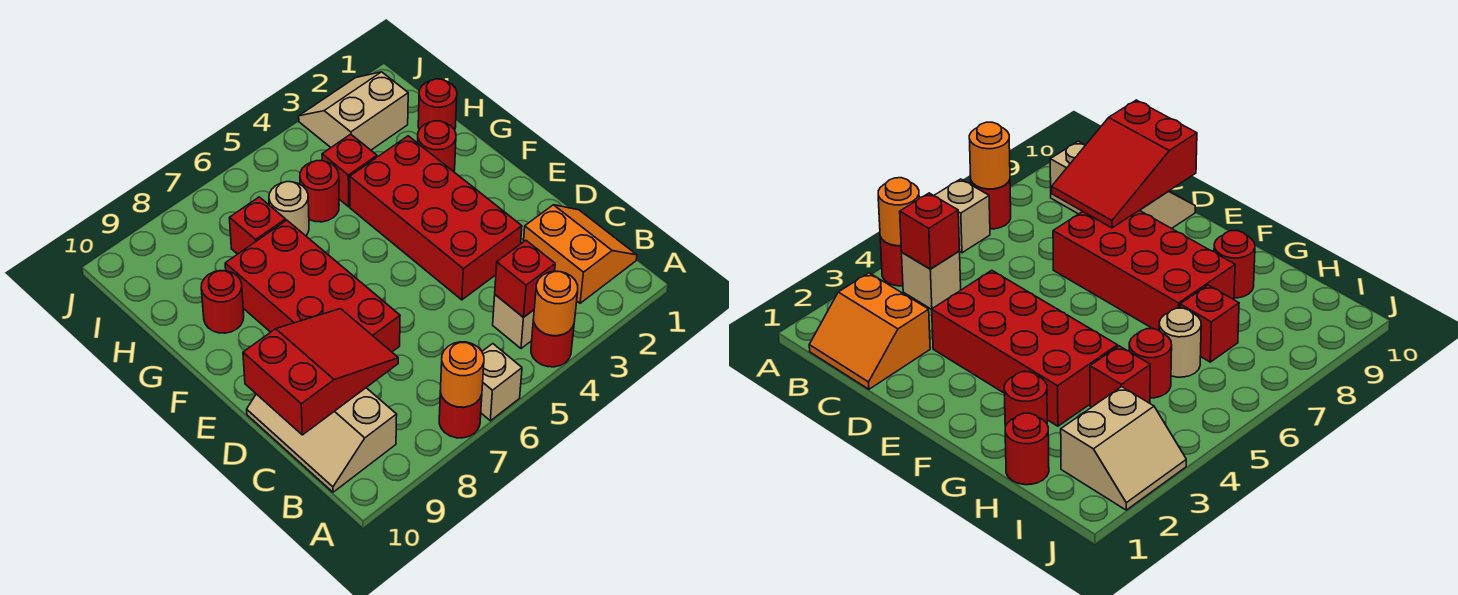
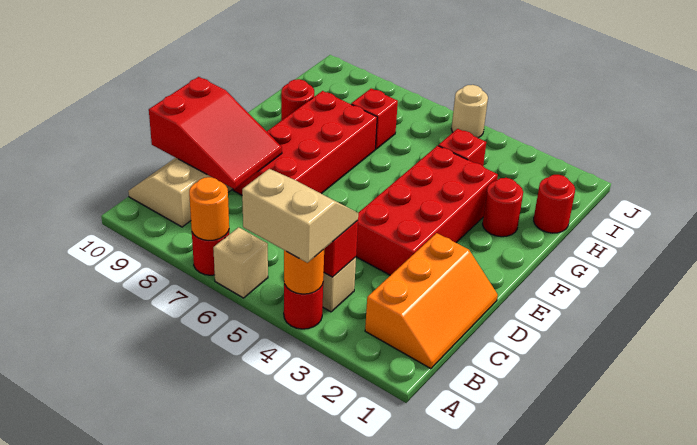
orange slope B1:C2 level 1 top 2 -> orange slope B1:D2 level 1 top 2
red round brick H5 level 1 -> none
tan round brick H6 level 1 -> tan round brick J5 level 1
tan slope I2:J3 level 1 top I -> tan slope A4:B5 level 3 top A

